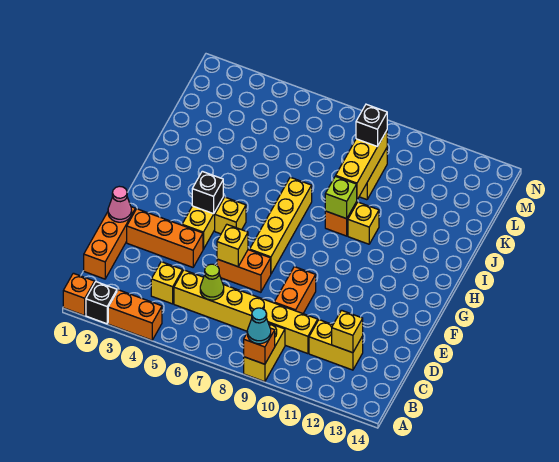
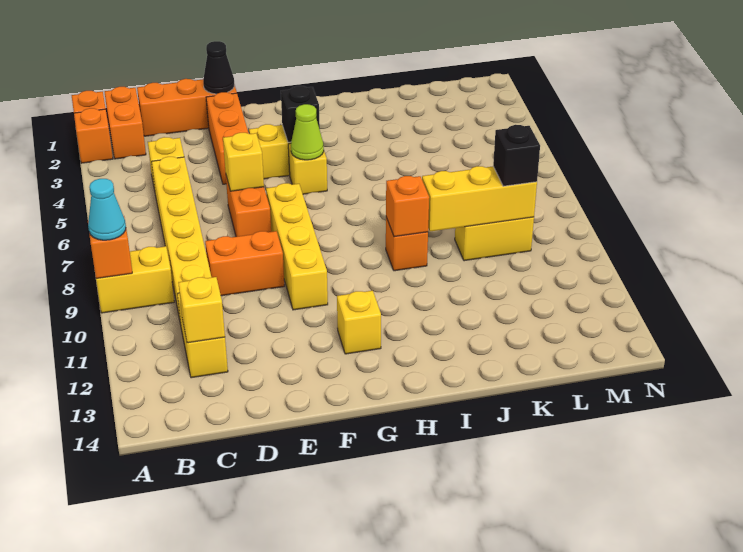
black brick A2 level 1 -> orange brick A2 level 1
orange brick A3:A4 level 1 -> orange brick B1:B2 level 1
lime cone C6 level 2 -> lime cone G5 level 2
pink cone E1 level 2 -> black cone E1 level 2
yellow brick F7:I7 level 1 -> yellow brick F7:F10 level 1
lime brick I9 level 2 -> orange brick I9 level 2
yellow brick I10 level 1 -> yellow brick G12 level 1

